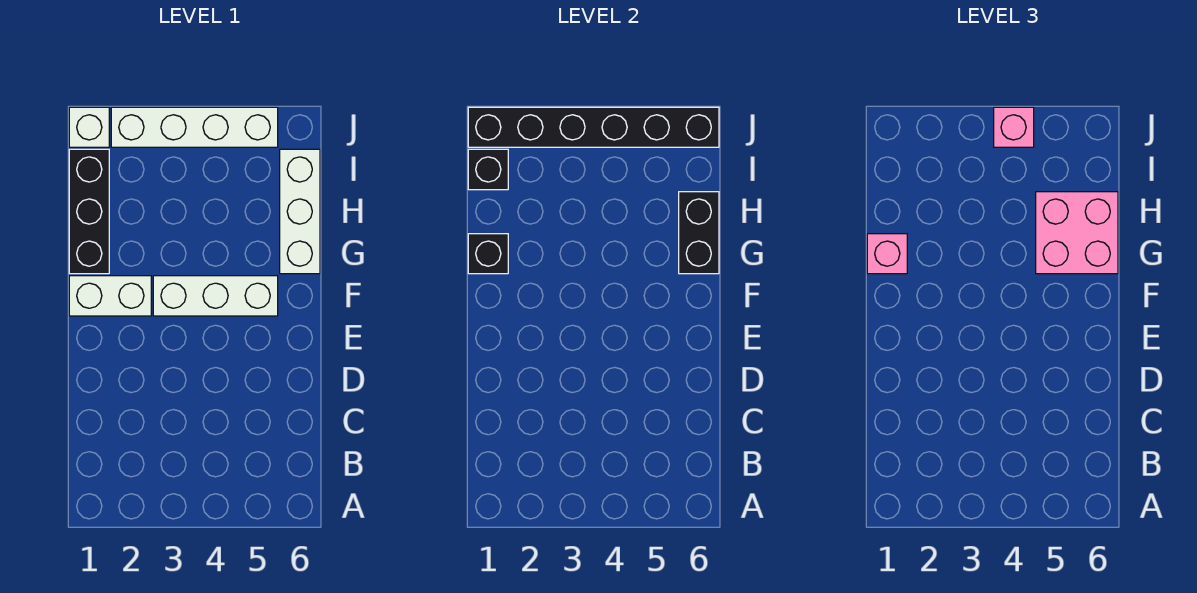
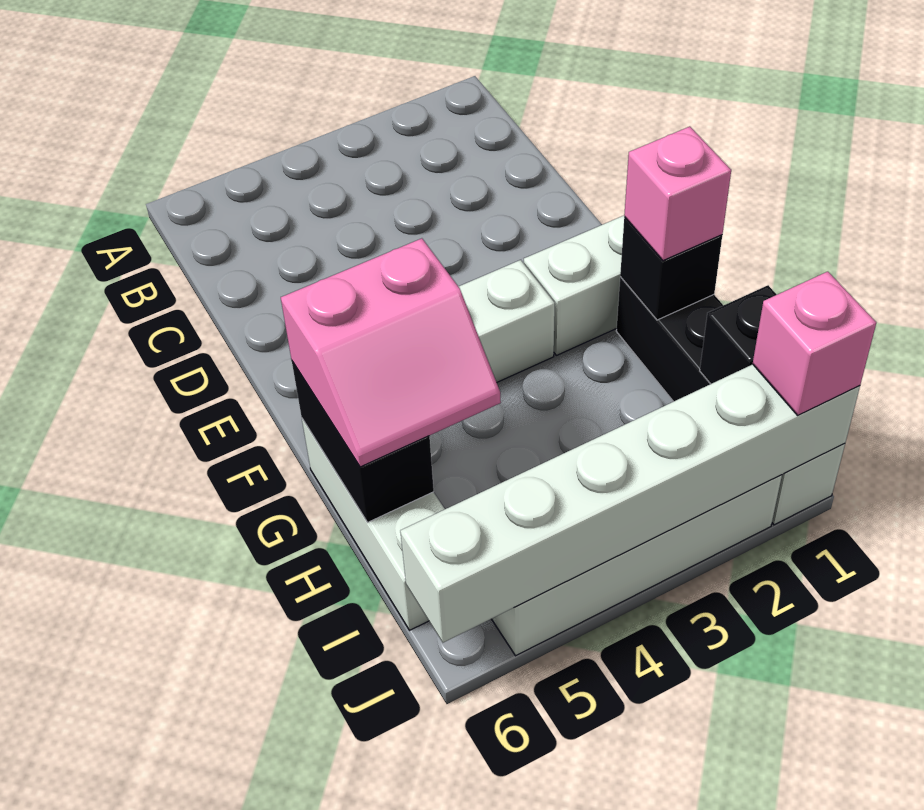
pink brick G5:H6 level 3 -> pink slope G5:H6 level 3 top G
black brick J1:J6 level 2 -> white brick J1:J6 level 2
pink brick J4 level 3 -> pink brick J1 level 3

